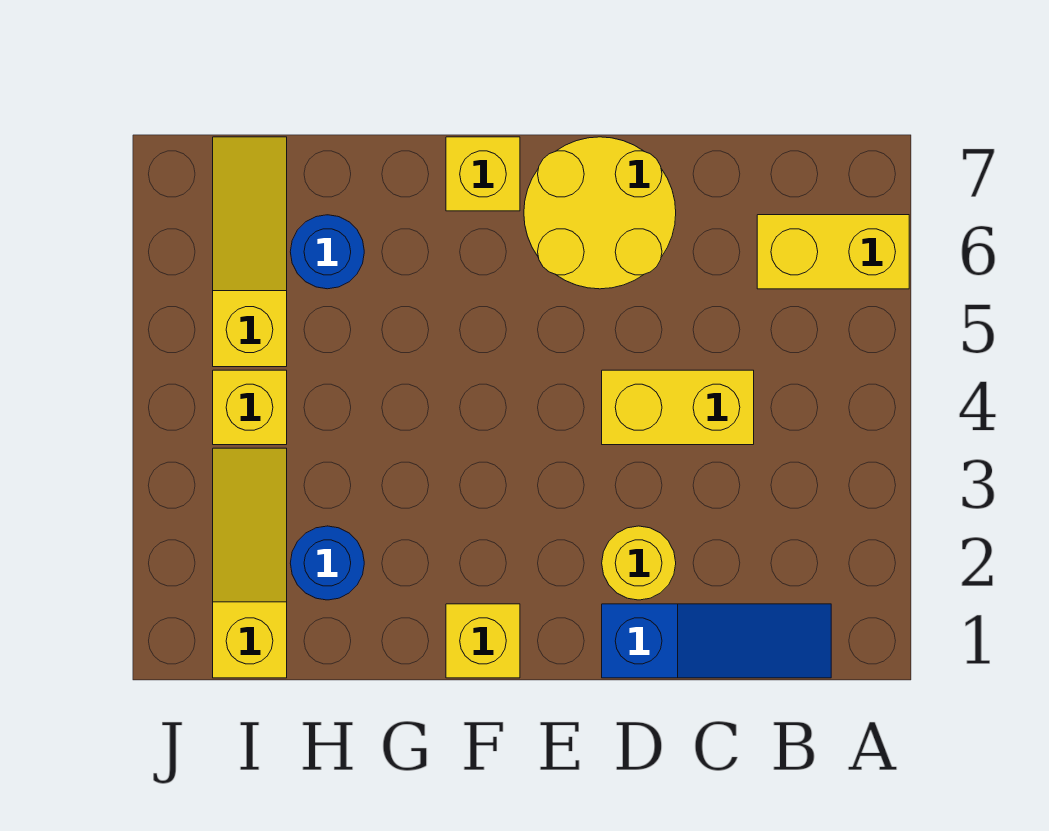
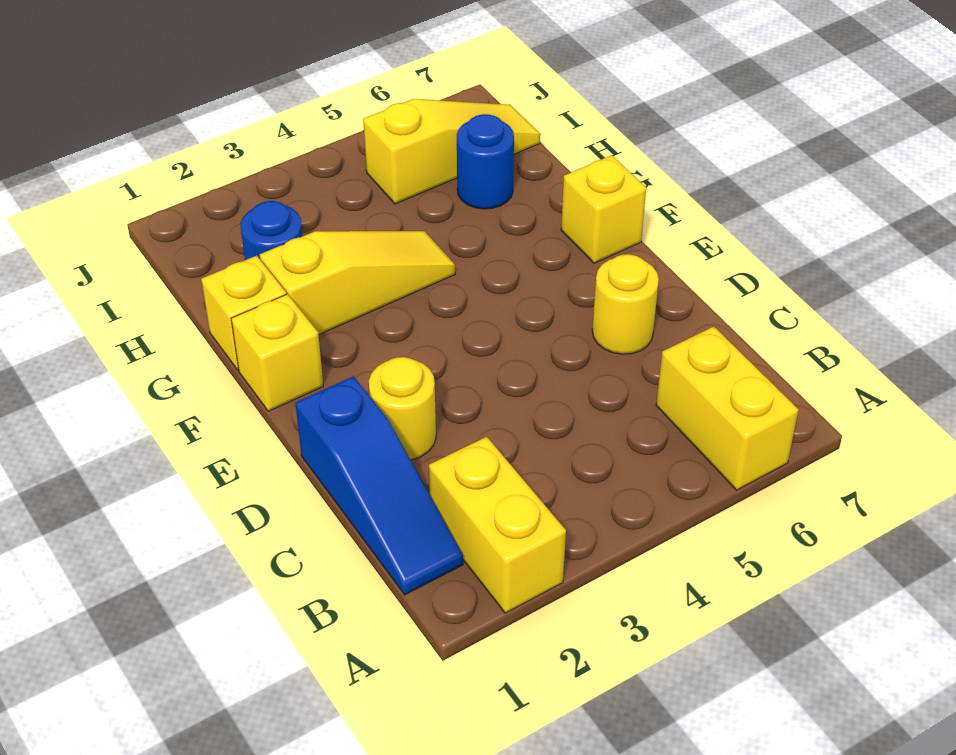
yellow brick C4:D4 level 1 -> yellow brick A2:B2 level 1
yellow round brick D6:E7 level 1 -> yellow round brick D6 level 1
yellow slope I1:I3 level 1 top 1 -> yellow slope G2:G4 level 1 top 2
yellow brick I4 level 1 -> yellow brick G1 level 1

